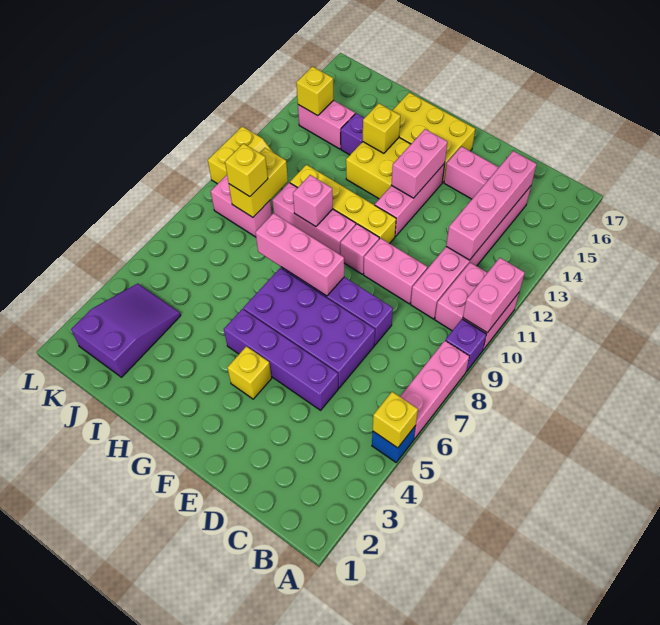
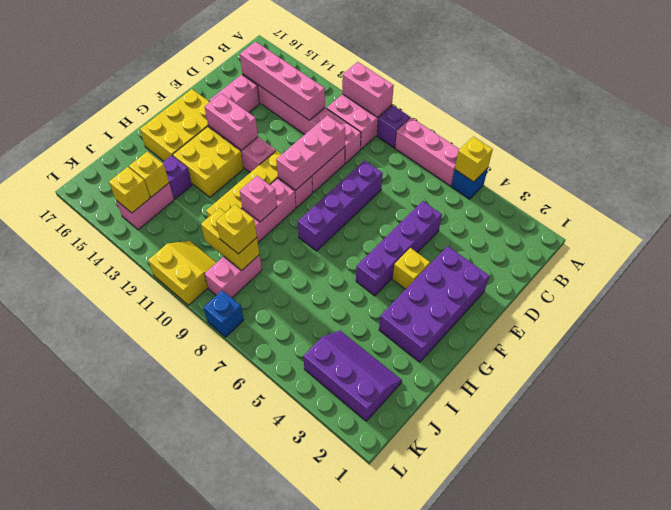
purple brick D6:G7 level 1 -> purple brick E2:H3 level 1
pink brick F8:H8 level 2 -> pink brick D10:F10 level 2
yellow brick H14 level 2 -> yellow brick J14 level 2
purple slope J2:K4 level 1 top 2 -> purple slope J2:K4 level 1 top K
none -> blue brick L8 level 1

